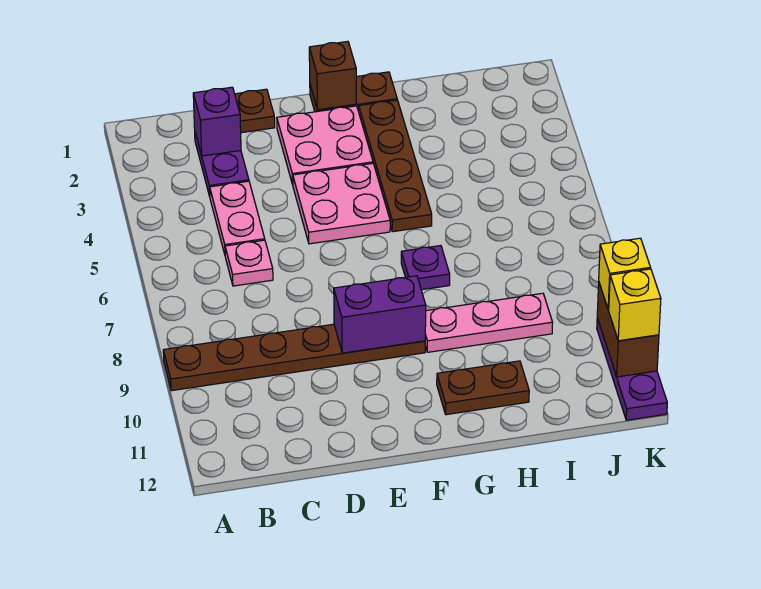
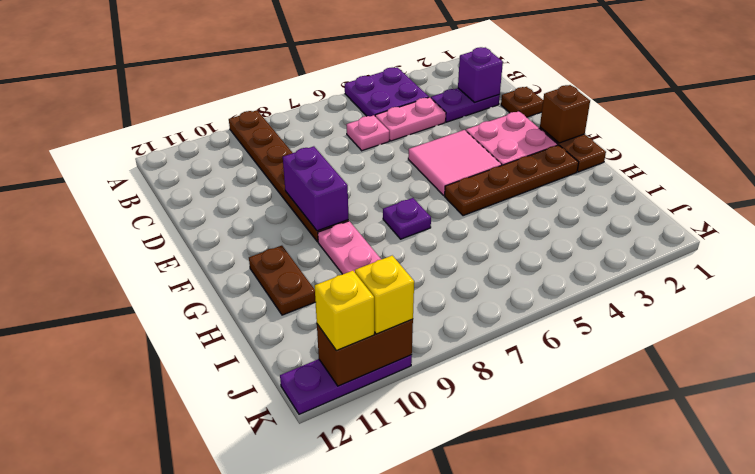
none -> purple plate A4:B5 level 1
pink plate E4:F5 level 1 -> pink tile E4:F5 level 1

